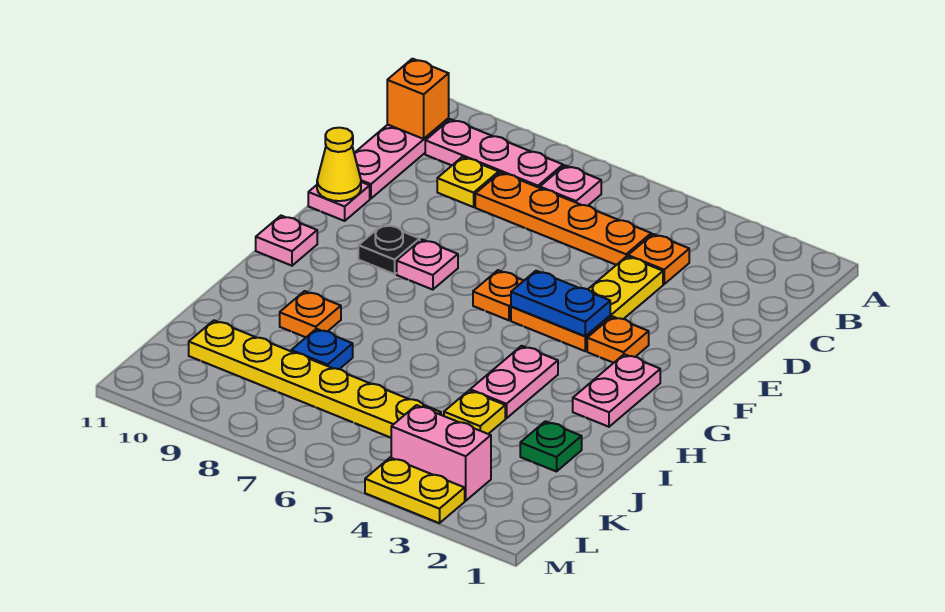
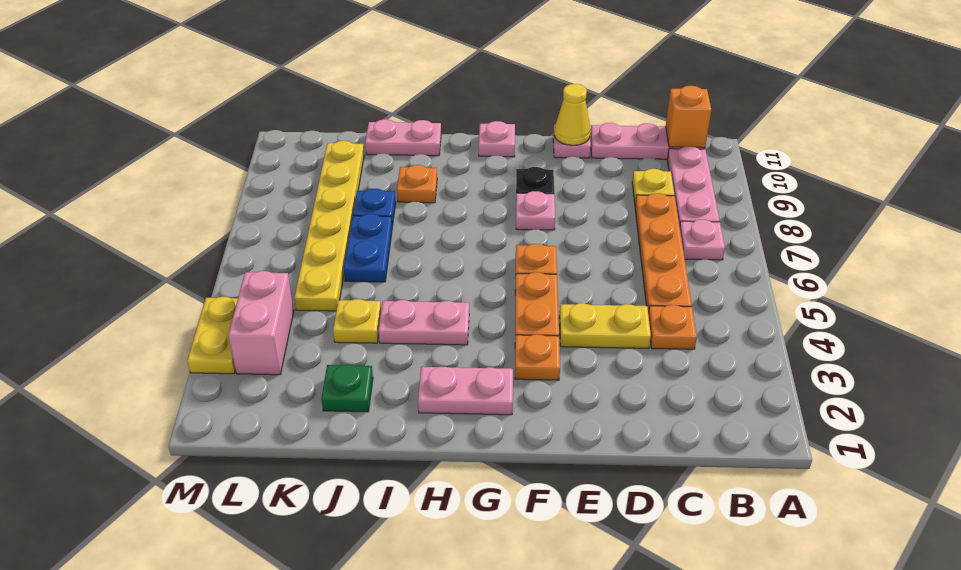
blue plate F4:F5 level 2 -> blue plate J6:J7 level 1
none -> pink plate I11:J11 level 1

